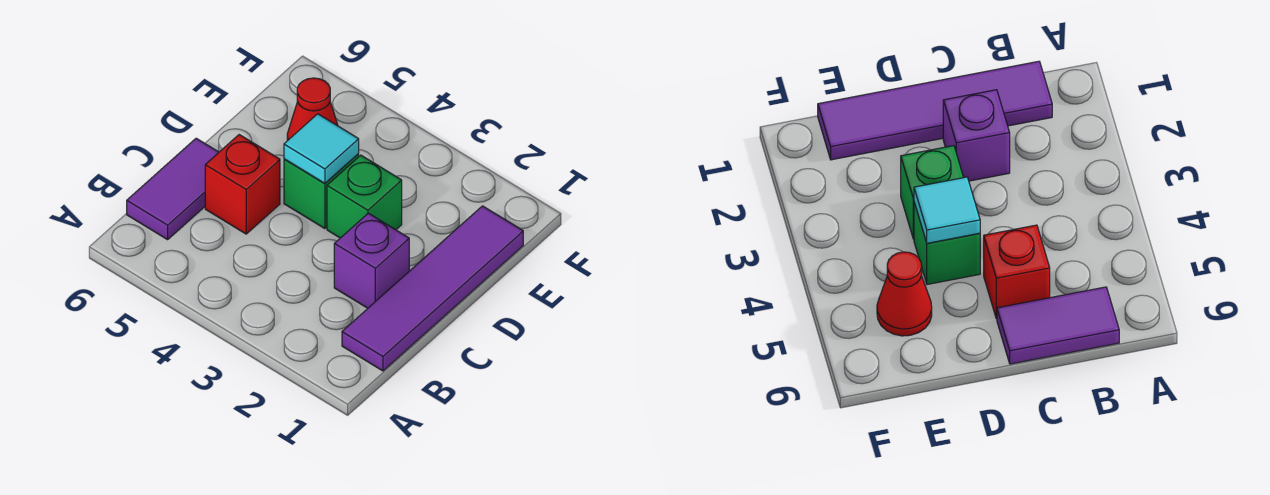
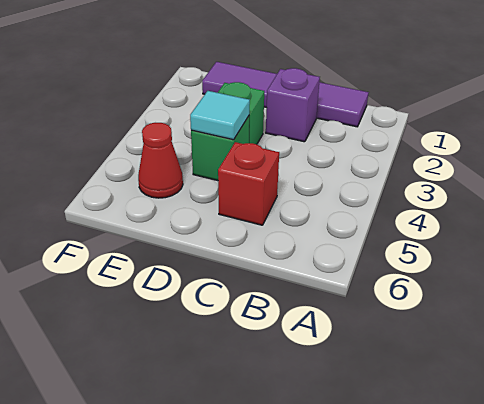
purple tile B6:C6 level 1 -> none

